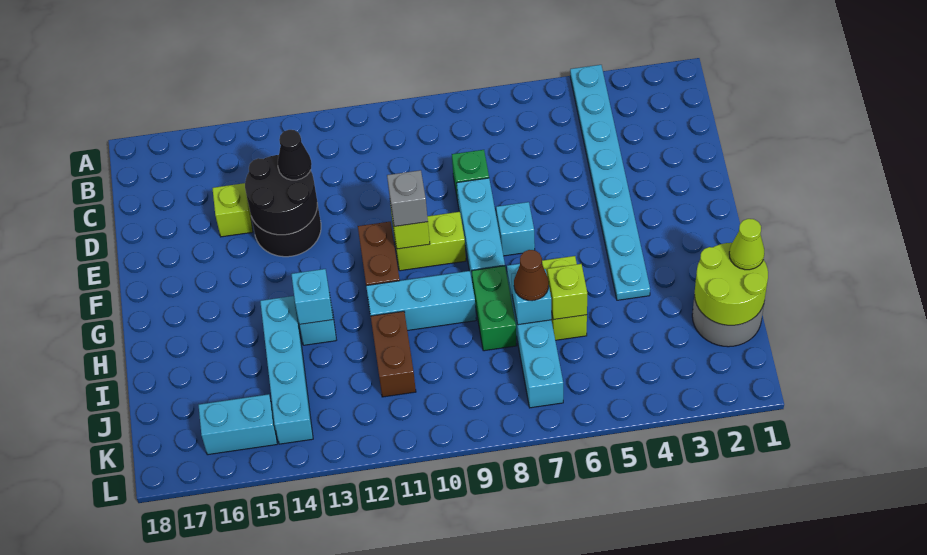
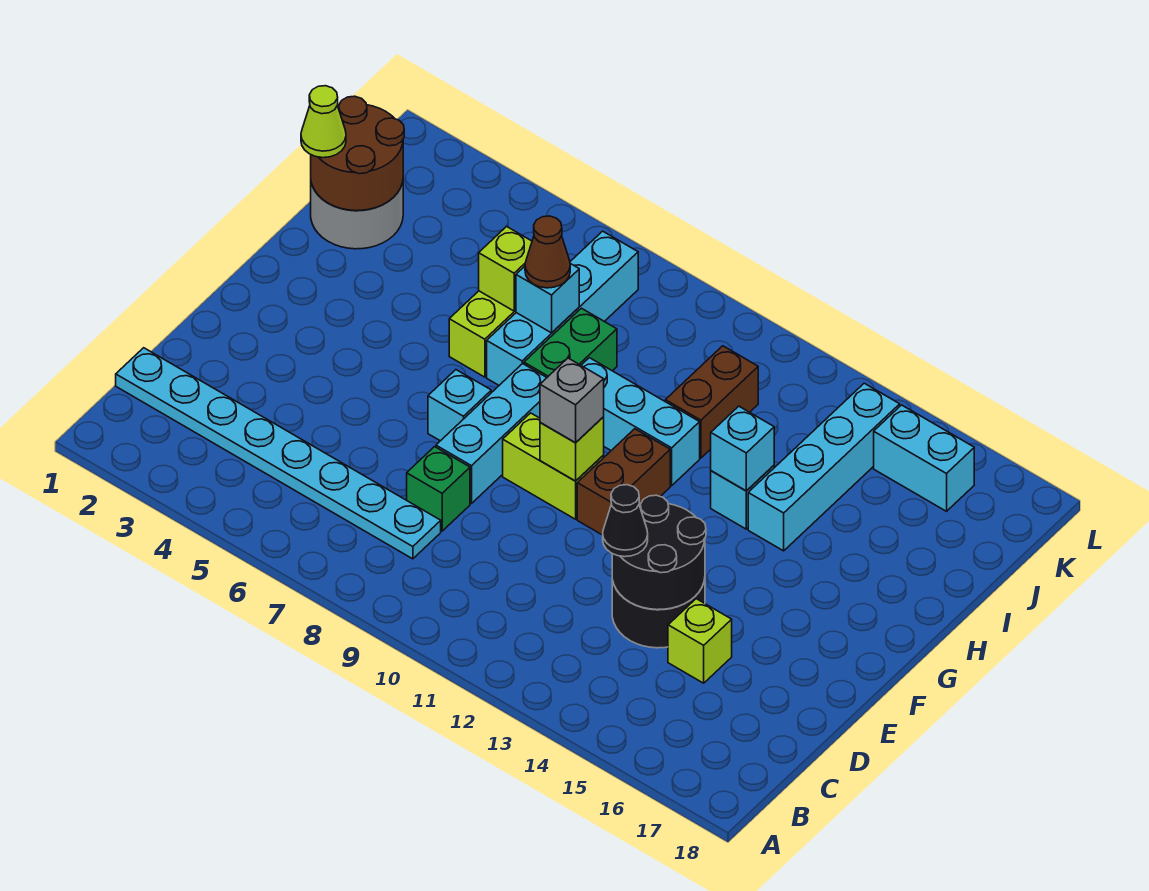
cyan plate A4:H4 level 1 -> cyan plate C1:C8 level 1
lime round brick I1:J2 level 2 -> brown round brick I1:J2 level 2

